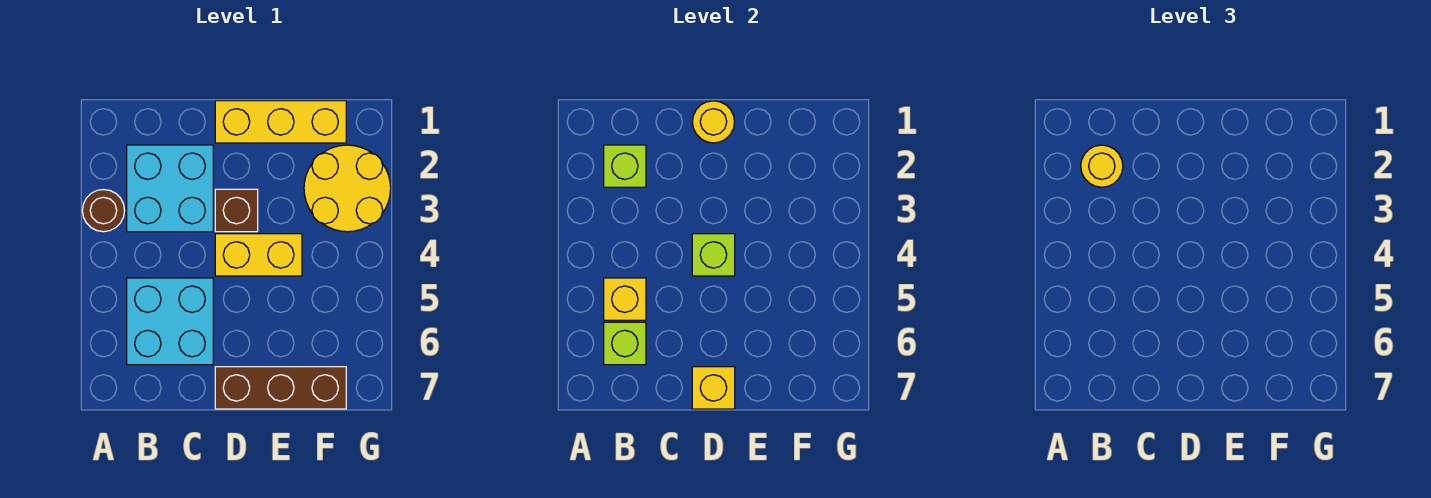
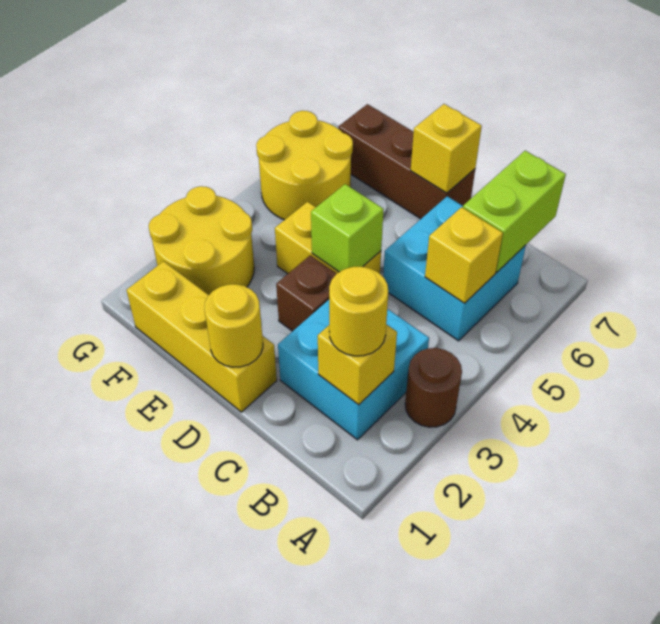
lime brick B2 level 2 -> yellow brick B2 level 2
lime brick B6 level 2 -> lime brick B6:B7 level 2
none -> yellow round brick F5:G6 level 1

